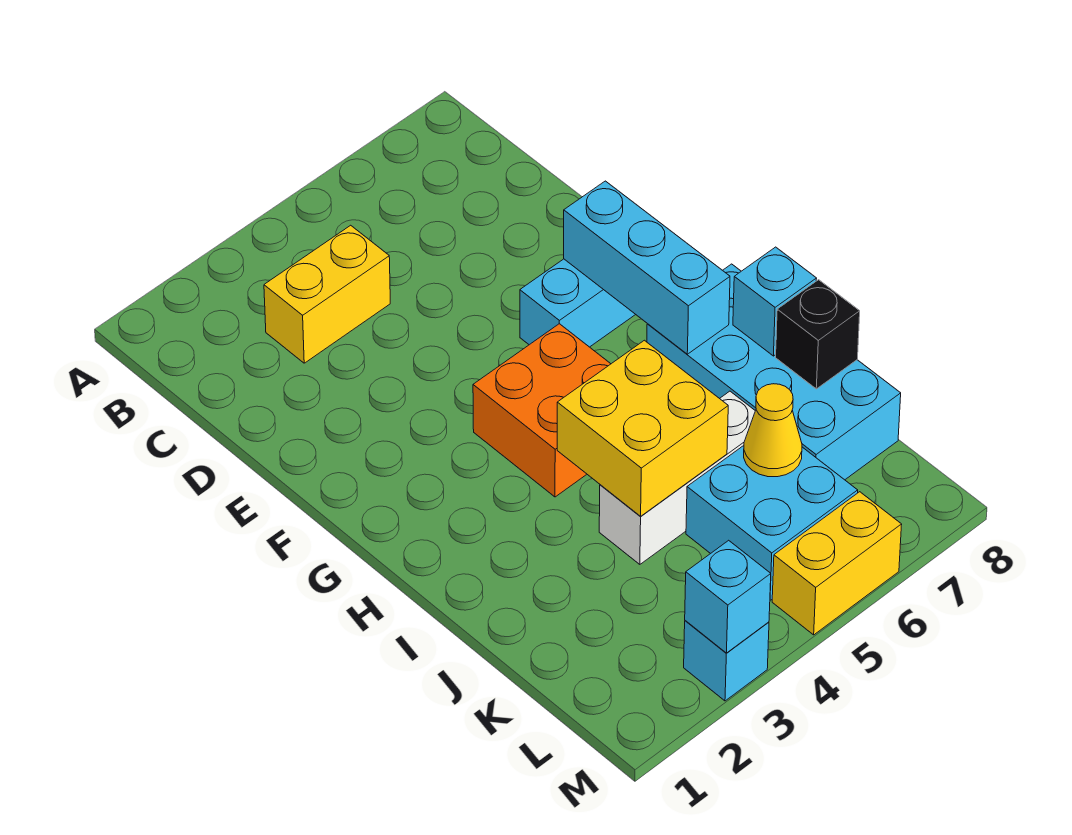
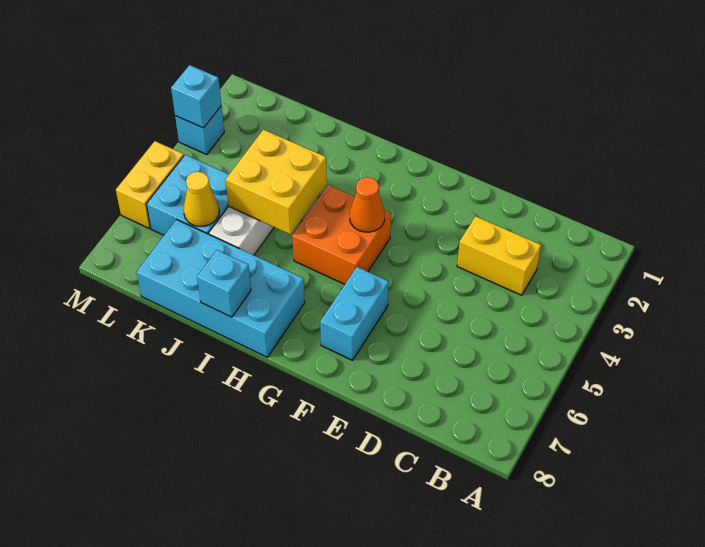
yellow brick C3:C4 level 1 -> yellow brick C3:D3 level 1
cyan brick F7:H7 level 2 -> none
none -> orange cone G4 level 2
black brick J8 level 2 -> none

